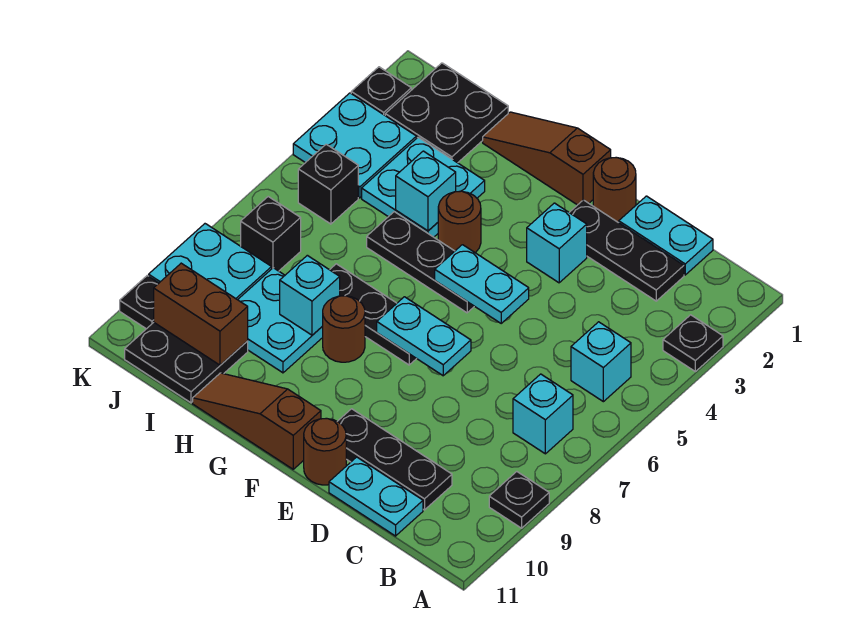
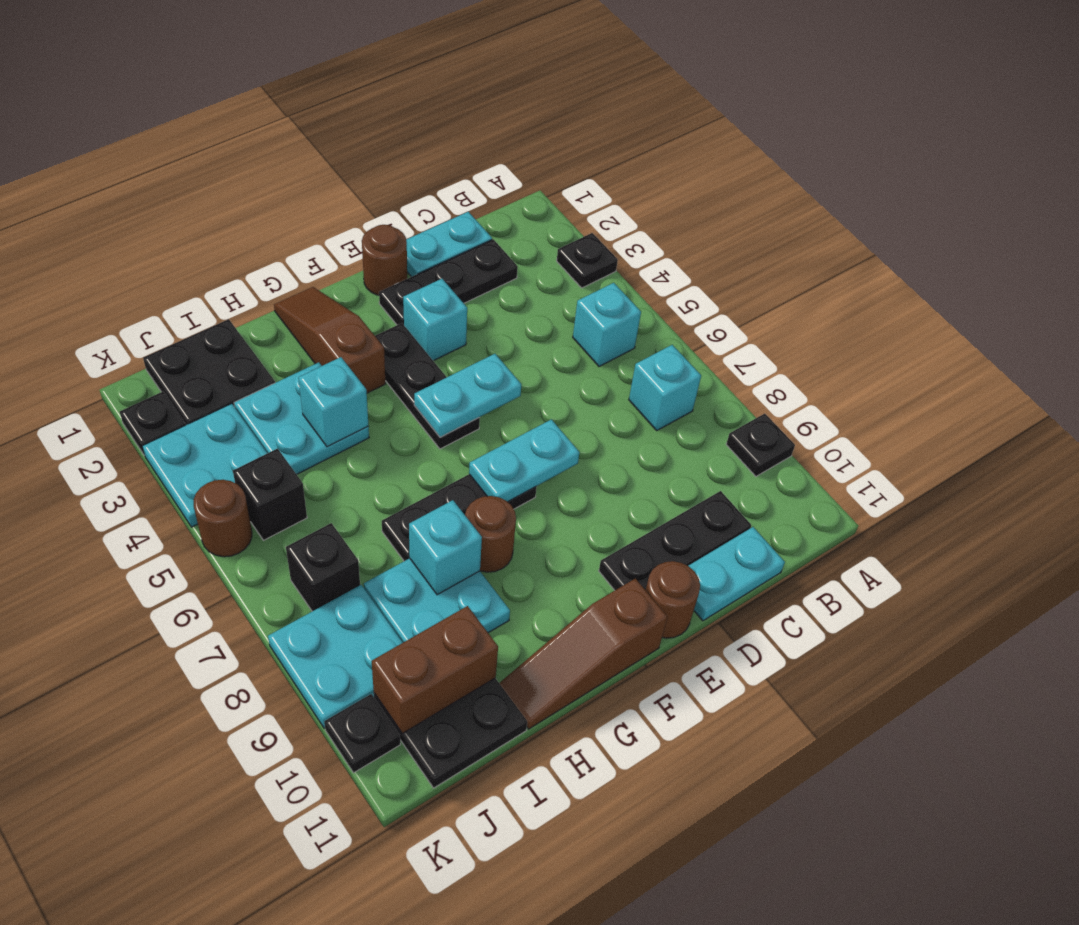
brown slope F1:H1 level 1 top F -> brown slope G1:G3 level 1 top 3
black plate F5:H5 level 1 -> black plate F3:F5 level 1
brown round brick G4 level 1 -> brown round brick K5 level 1

